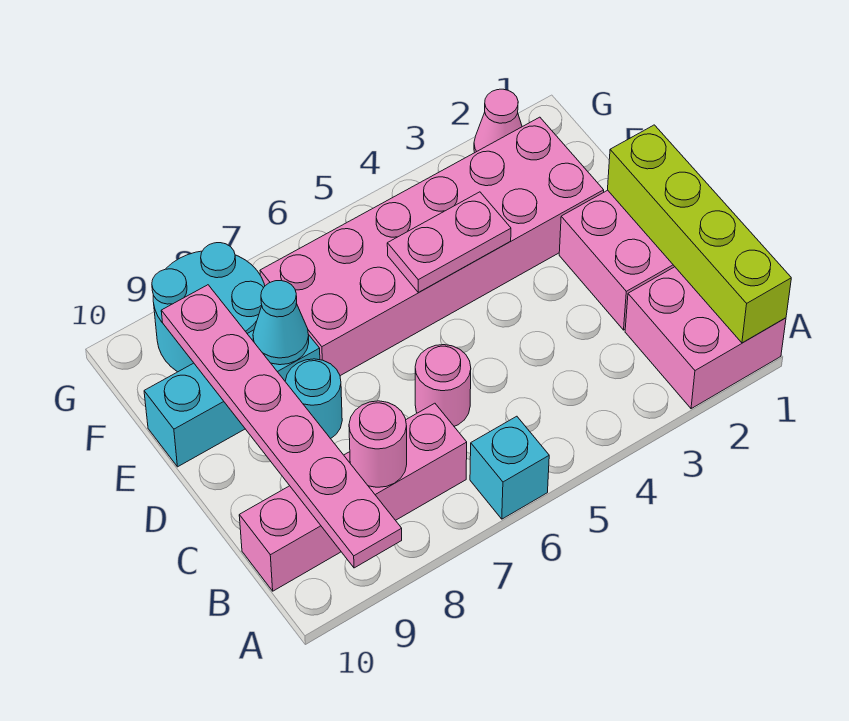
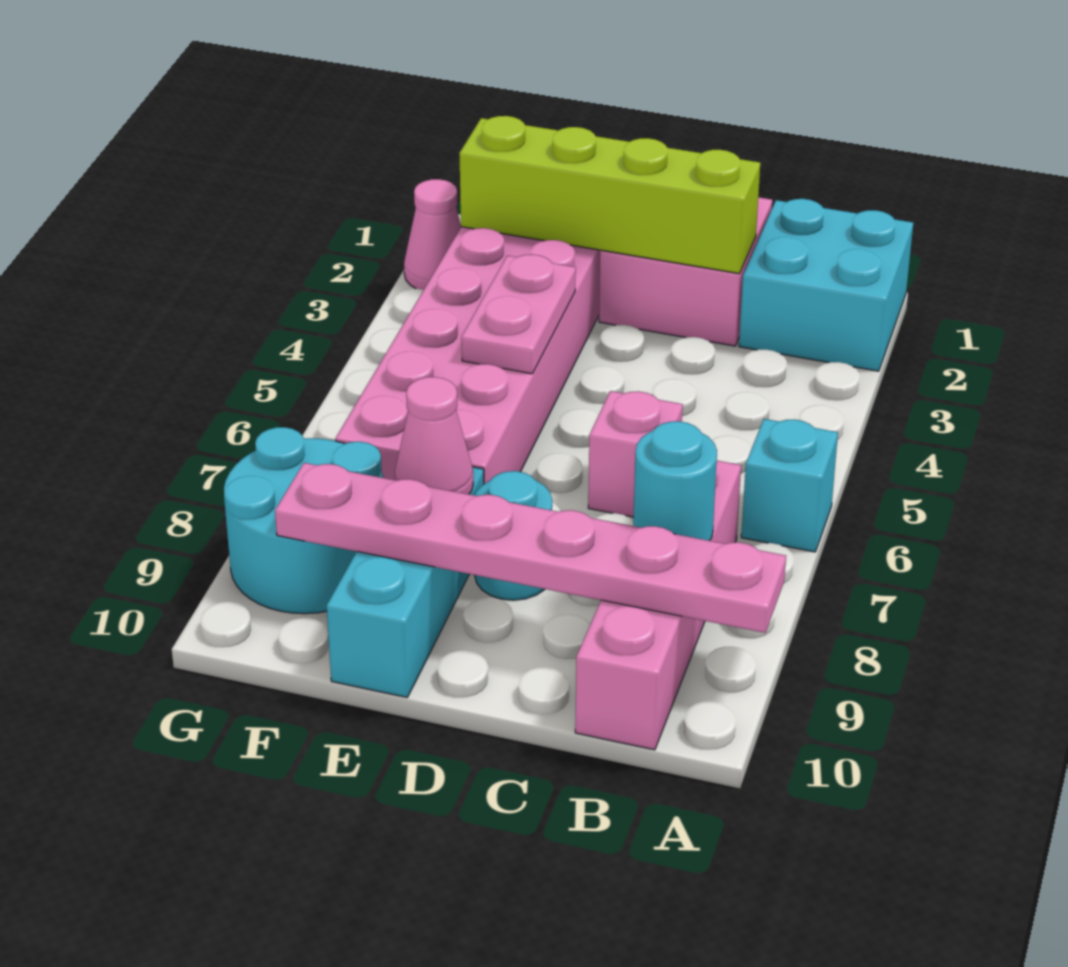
pink brick A1:B2 level 1 -> cyan brick A1:B2 level 1
lime brick A1:D1 level 2 -> lime brick C2:F2 level 2
pink round brick B8 level 2 -> cyan round brick B8 level 2
pink round brick C6 level 1 -> pink brick C6 level 1
cyan cone E8 level 2 -> pink cone E8 level 2

